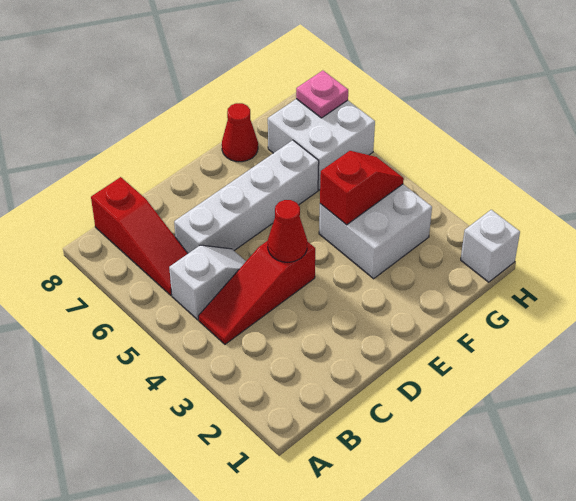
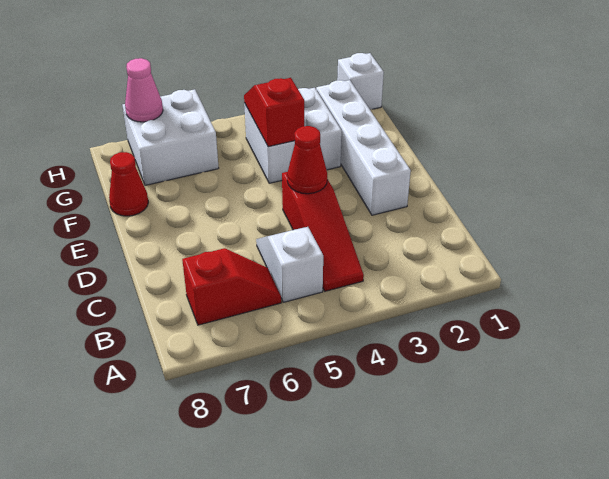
red slope B6:B8 level 1 top 8 -> red slope B6:B7 level 1 top 7
white brick C6:F6 level 1 -> white brick D2:G2 level 1
pink plate H7 level 2 -> pink cone H7 level 2

